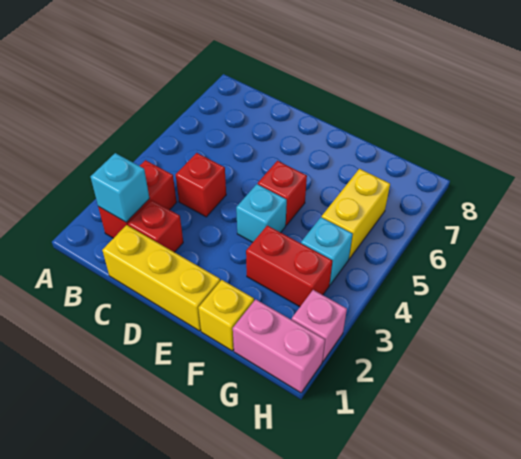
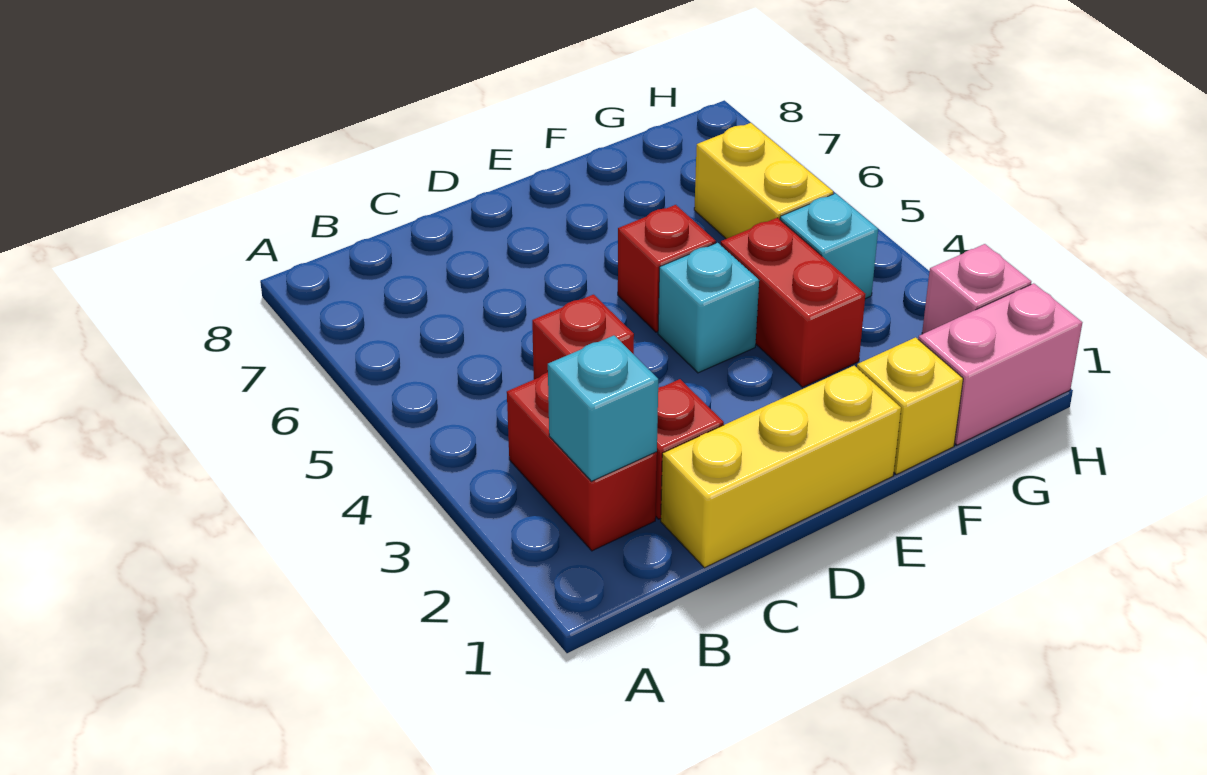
red brick F3:G3 level 1 -> red brick F3:F4 level 1

